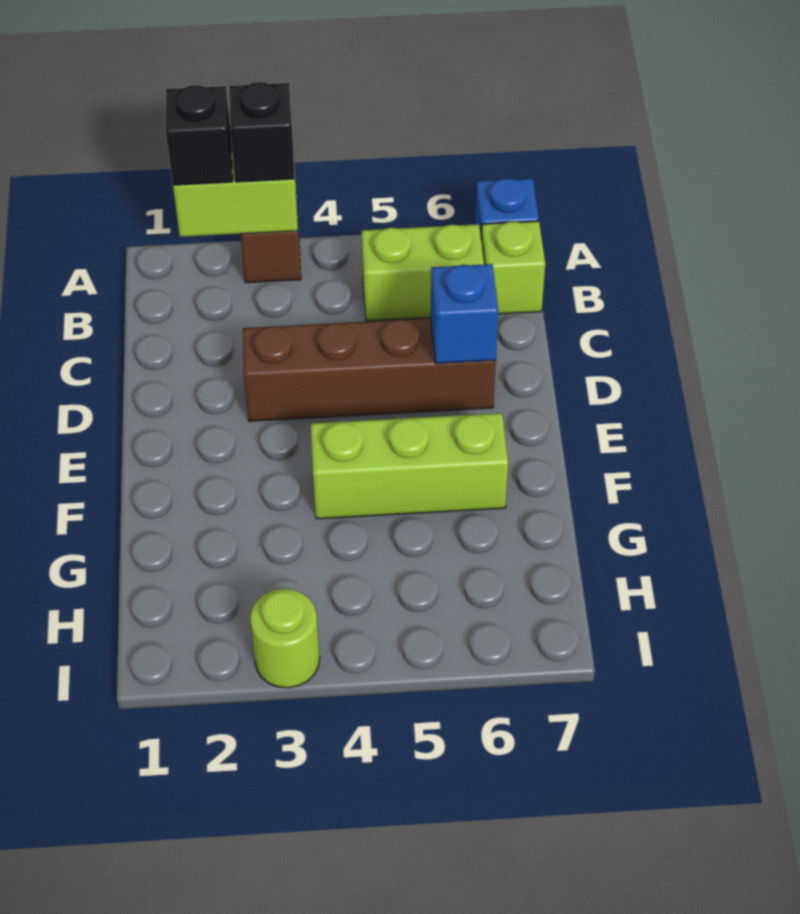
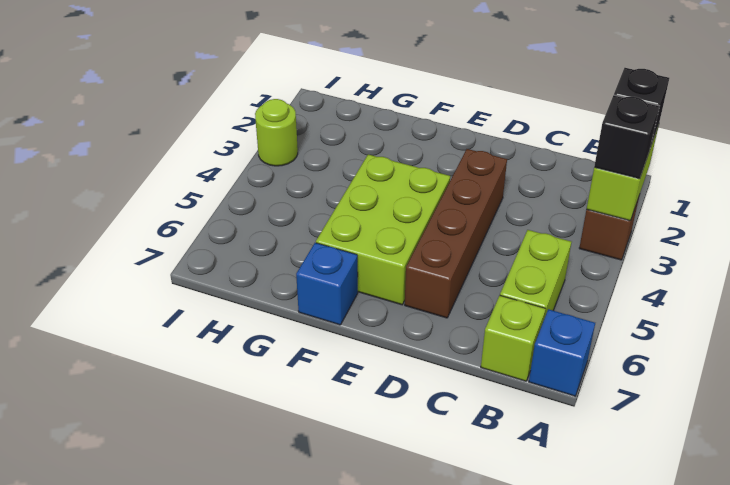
blue brick D6 level 2 -> blue brick F7 level 1
lime brick F4:F6 level 1 -> lime brick E4:F6 level 1

